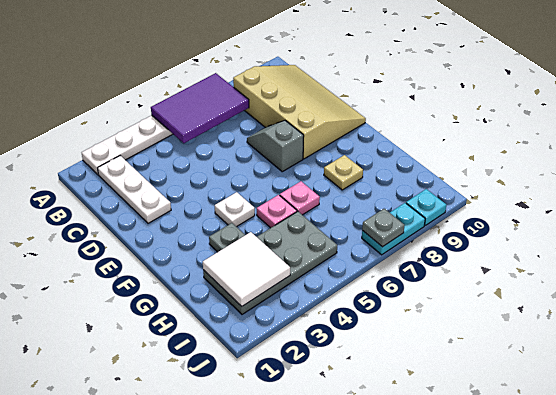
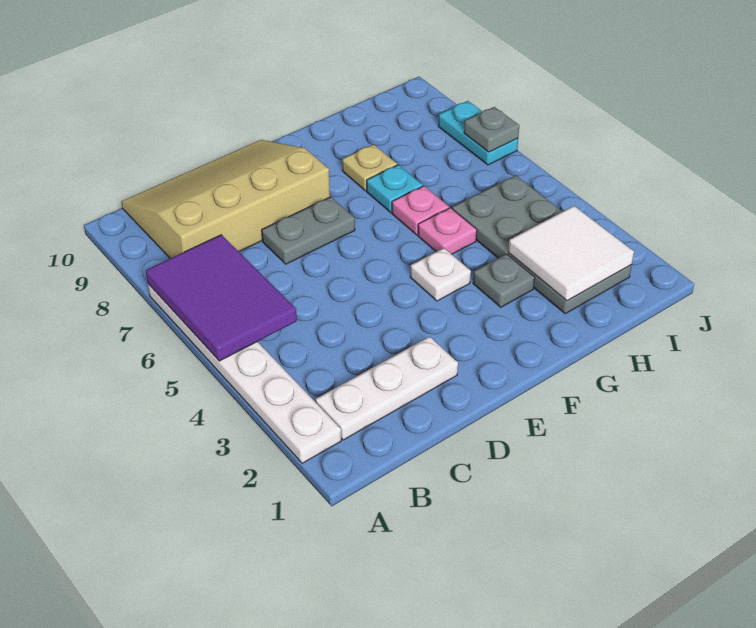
grey slope D7:E7 level 1 top E -> grey plate D7:E7 level 1
cyan plate J9 level 1 -> cyan plate G7 level 1

